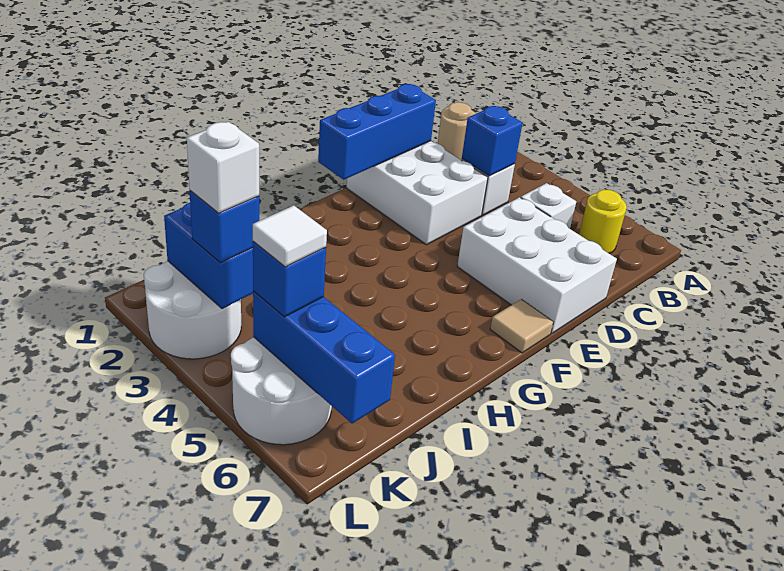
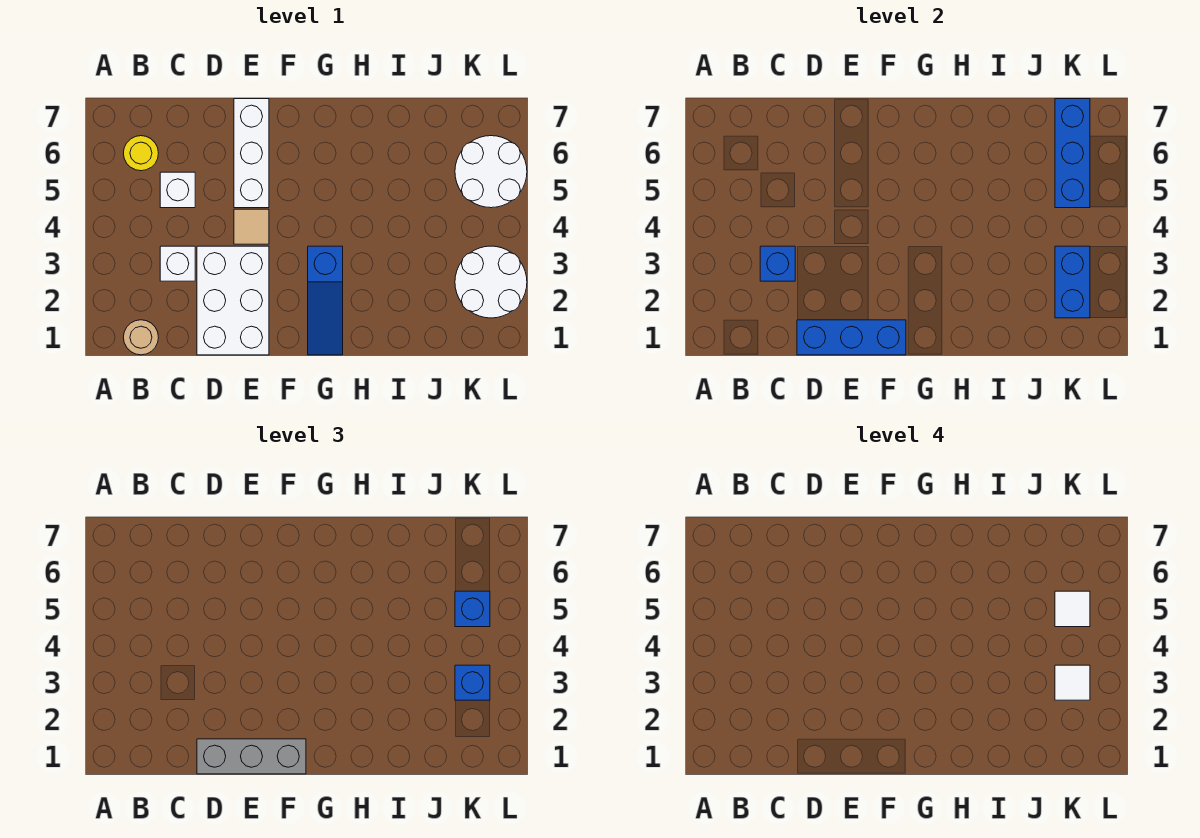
none -> grey brick D1:F1 level 3
white brick D5:E7 level 1 -> white brick E5:E7 level 1
tan tile F7 level 1 -> tan tile E4 level 1
none -> blue slope G1:G3 level 1 top 3
white brick K3 level 4 -> white tile K3 level 4

